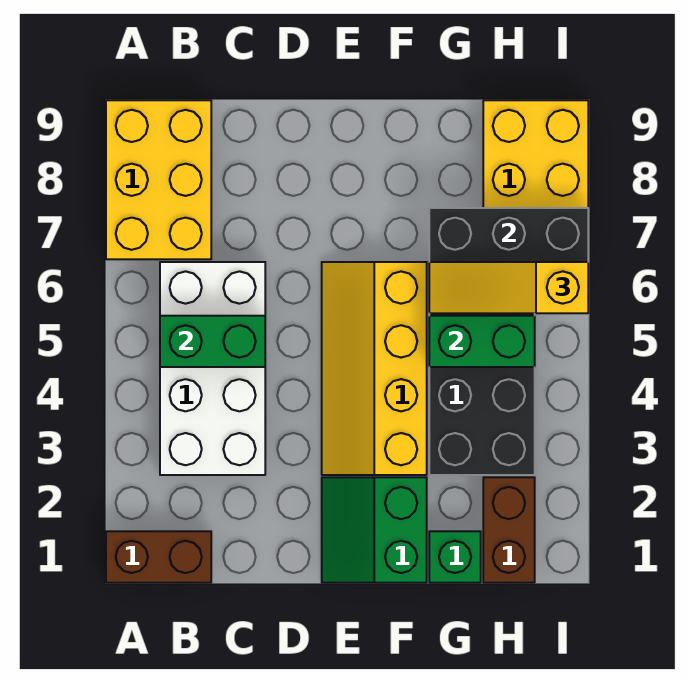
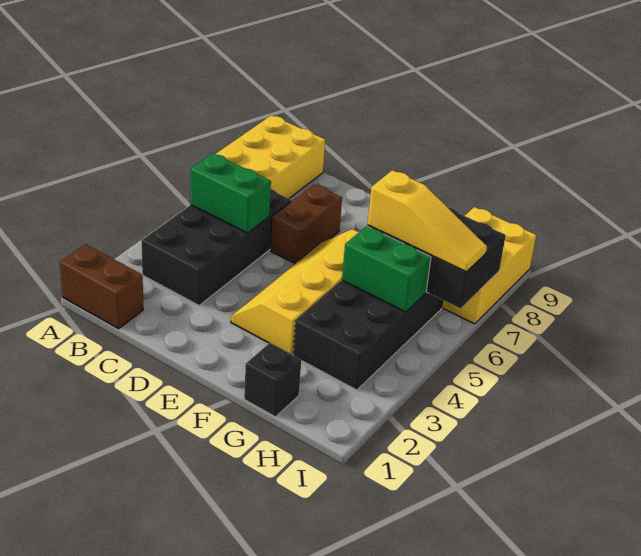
white brick B3:C6 level 1 -> black brick B3:C6 level 1
green slope E1:F2 level 1 top F -> none
green brick G1 level 1 -> black brick G1 level 1
yellow slope G6:I6 level 3 top I -> yellow slope G6:I6 level 3 top G
brown brick H1:H2 level 1 -> brown brick D6:D7 level 1

